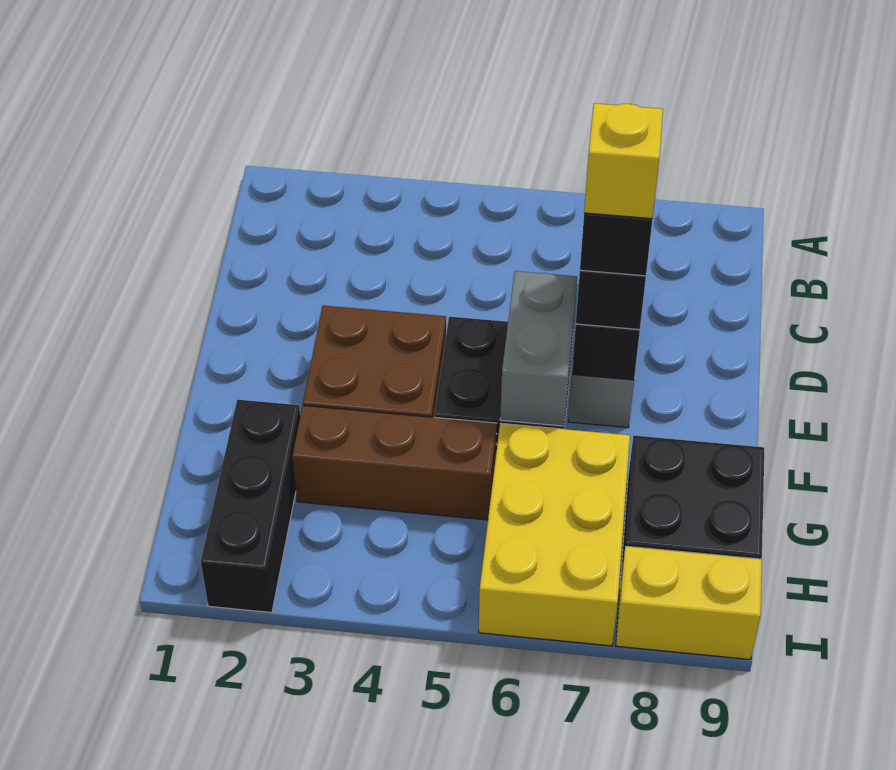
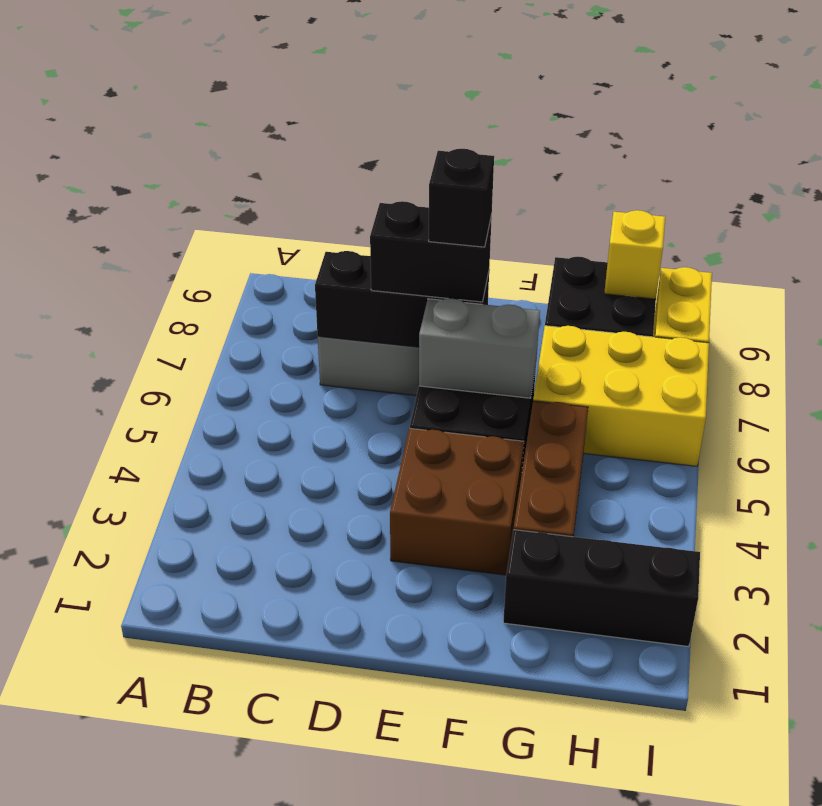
yellow brick E7 level 5 -> yellow brick H9 level 2

